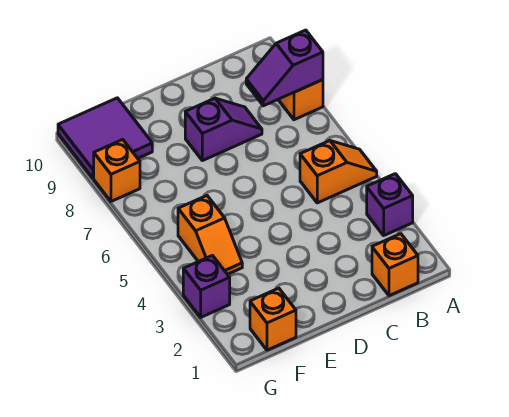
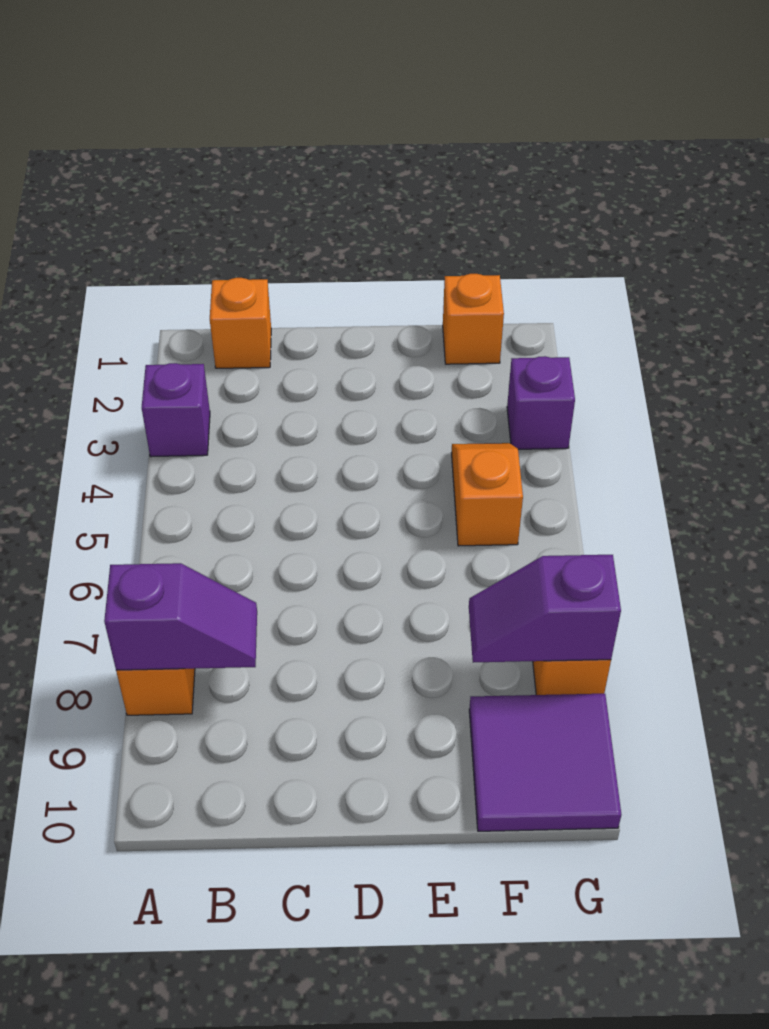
orange slope A5:B5 level 1 top B -> none
purple slope C8:D8 level 1 top D -> purple slope F8:G8 level 2 top G

